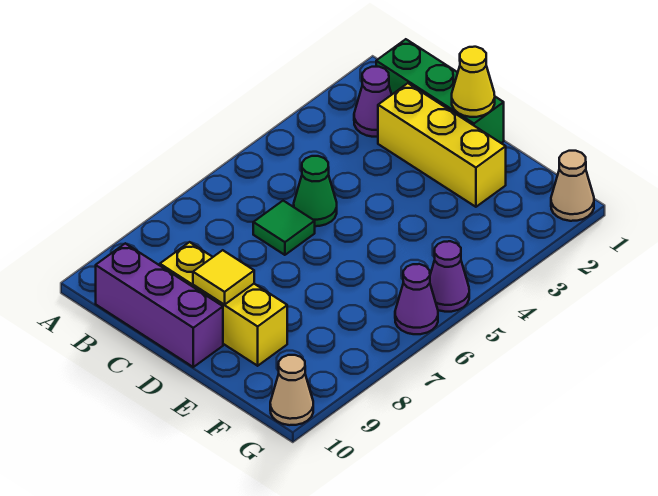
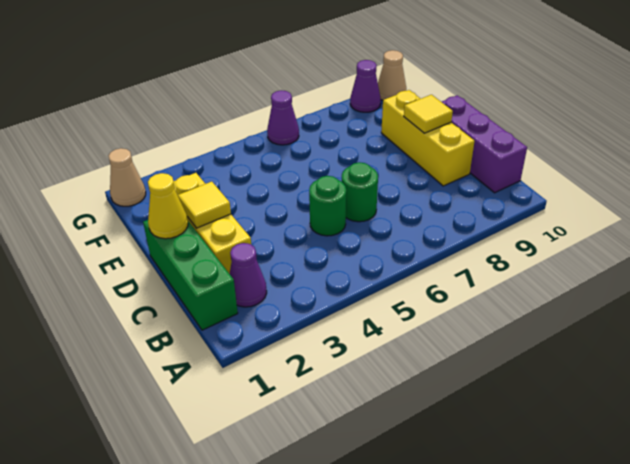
green cone C5 level 1 -> green round brick C5 level 1
green tile C6 level 1 -> green round brick C6 level 1
none -> yellow tile D2 level 2
purple cone G5 level 1 -> purple cone G9 level 1

